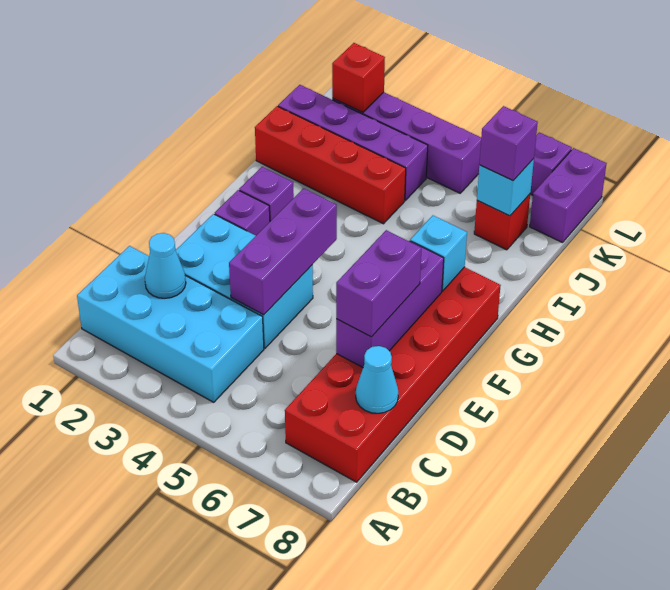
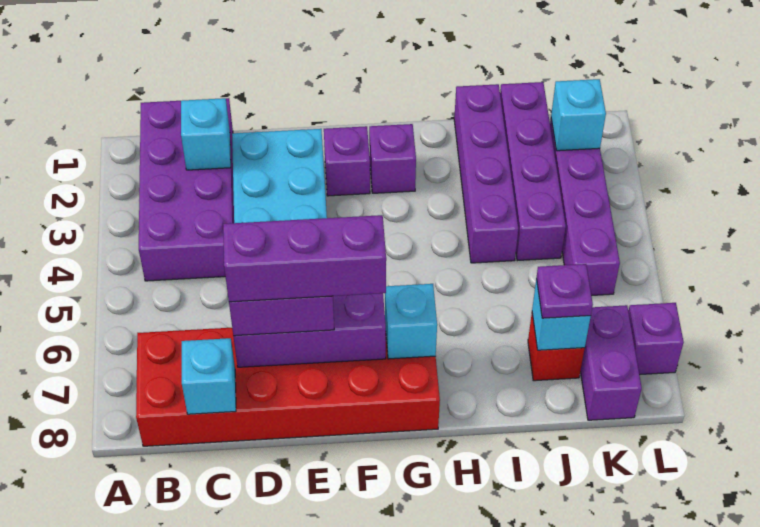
cyan brick B1:C4 level 1 -> purple brick B1:C4 level 1
cyan cone C2 level 2 -> cyan brick C2 level 2
cyan cone C8 level 2 -> cyan brick C8 level 2
purple brick D4:F4 level 2 -> purple brick D7:F7 level 4
red brick I1:I4 level 1 -> purple brick I1:I4 level 1
purple brick J7 level 3 -> purple plate J7 level 3
red brick K2 level 2 -> cyan brick K2 level 2
purple brick K8:L8 level 1 -> purple brick K7:K8 level 1

